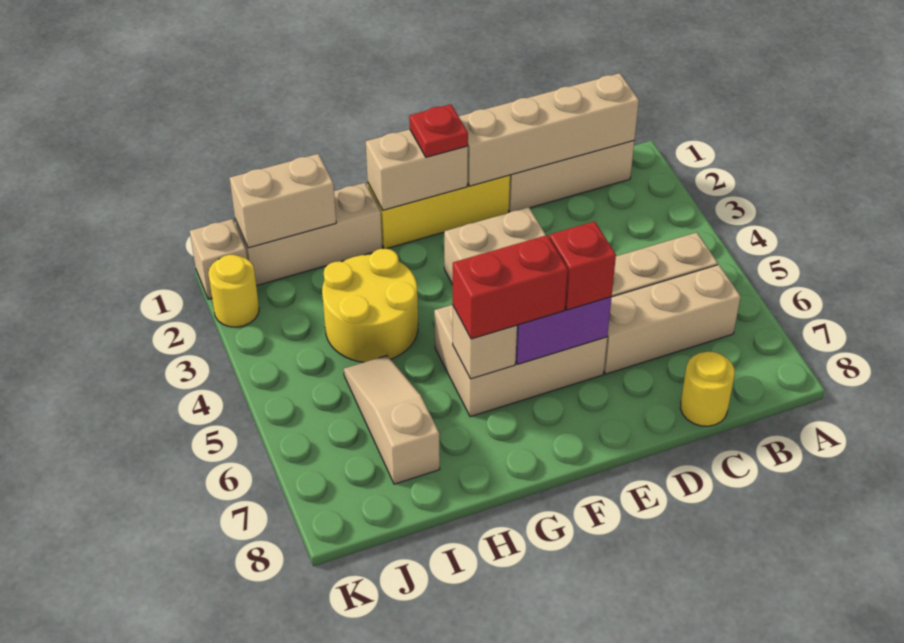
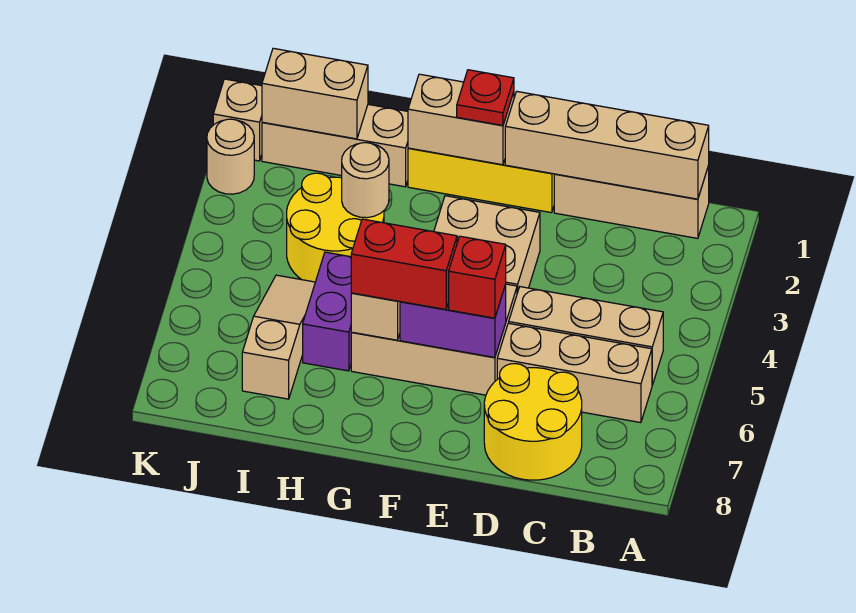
yellow round brick C8 level 1 -> yellow round brick C7:D8 level 1
none -> tan round brick H3 level 2
none -> purple brick H5:H6 level 1
yellow round brick K2 level 1 -> tan round brick K2 level 1

